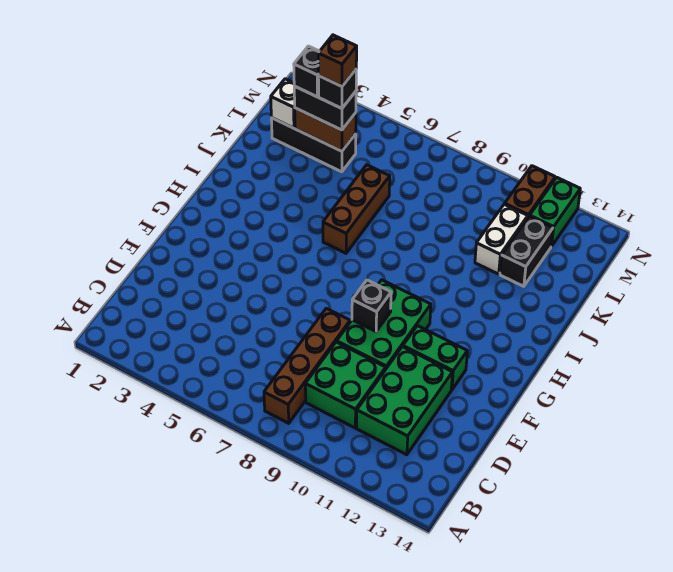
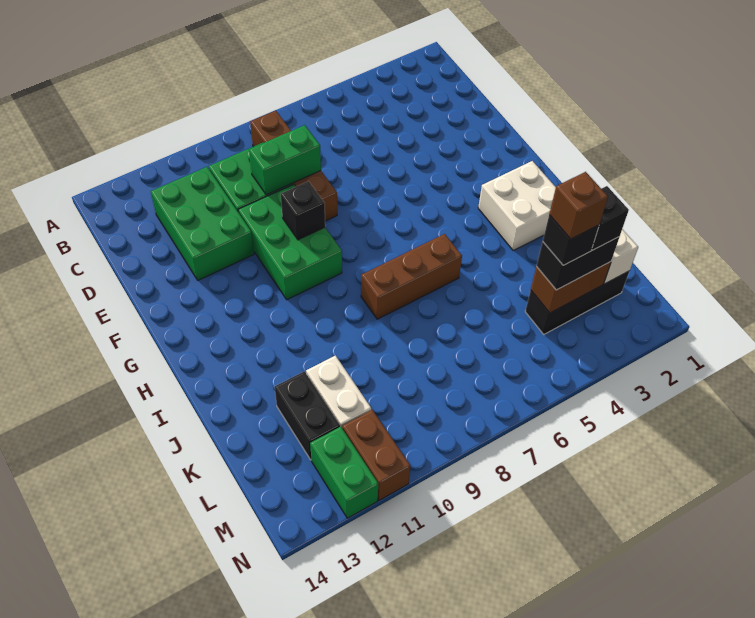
green brick F11:F12 level 1 -> green brick D8:D9 level 2
none -> white brick H2:I3 level 1
brown brick I6:K6 level 1 -> brown brick I6:I8 level 1

